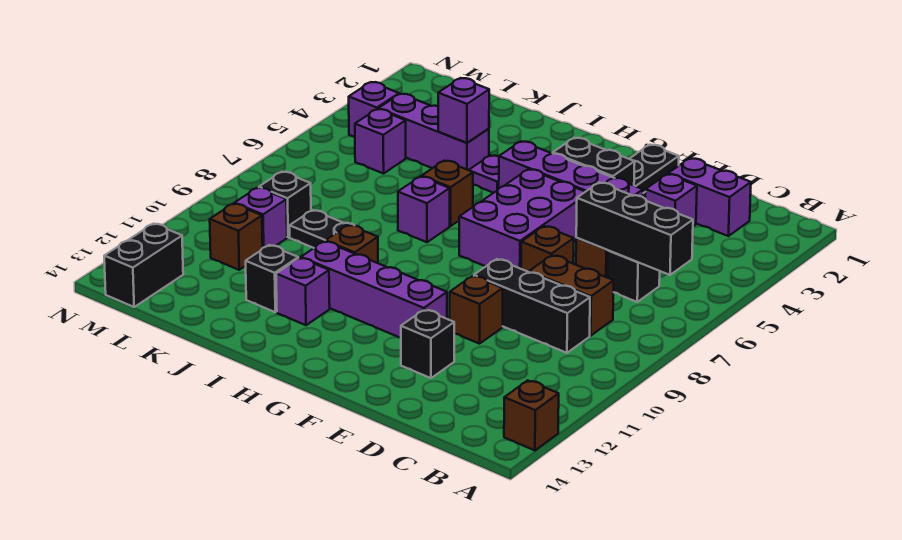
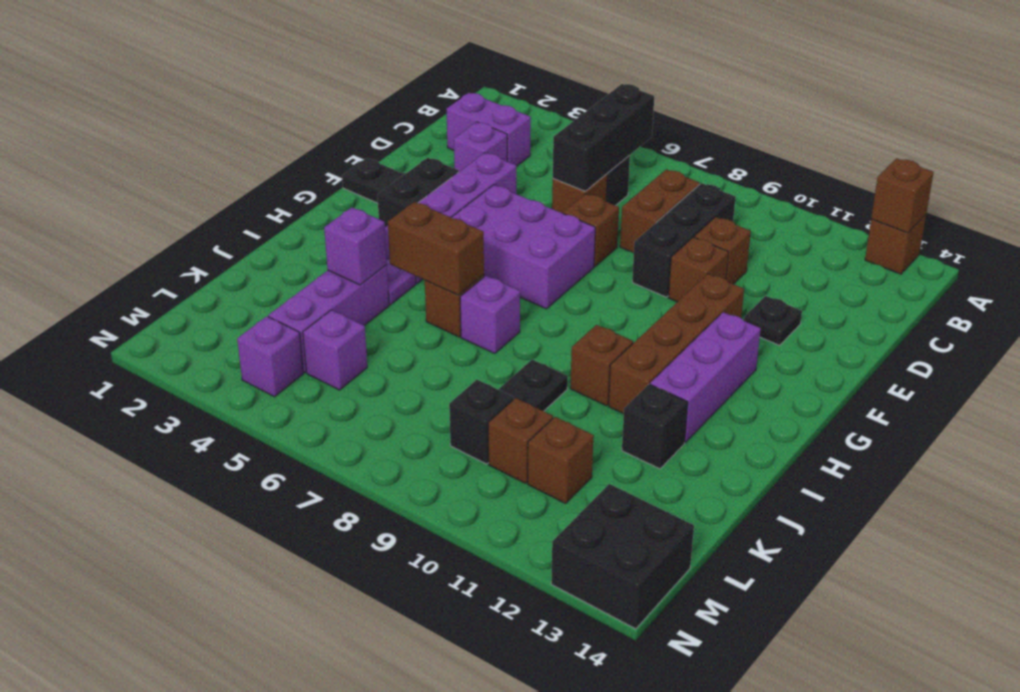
none -> brown brick A13 level 2
purple brick C2:D2 level 1 -> purple brick C2:C3 level 1
none -> brown brick D10 level 1
black brick E12 level 1 -> black plate E12 level 1
purple brick F11:I11 level 1 -> brown brick F11:I11 level 1
none -> brown brick I5:I6 level 2
purple brick I12 level 1 -> purple brick G12:I12 level 1
purple brick L10 level 1 -> brown brick L10 level 1
black brick M13:M14 level 1 -> black brick M13:N14 level 1

